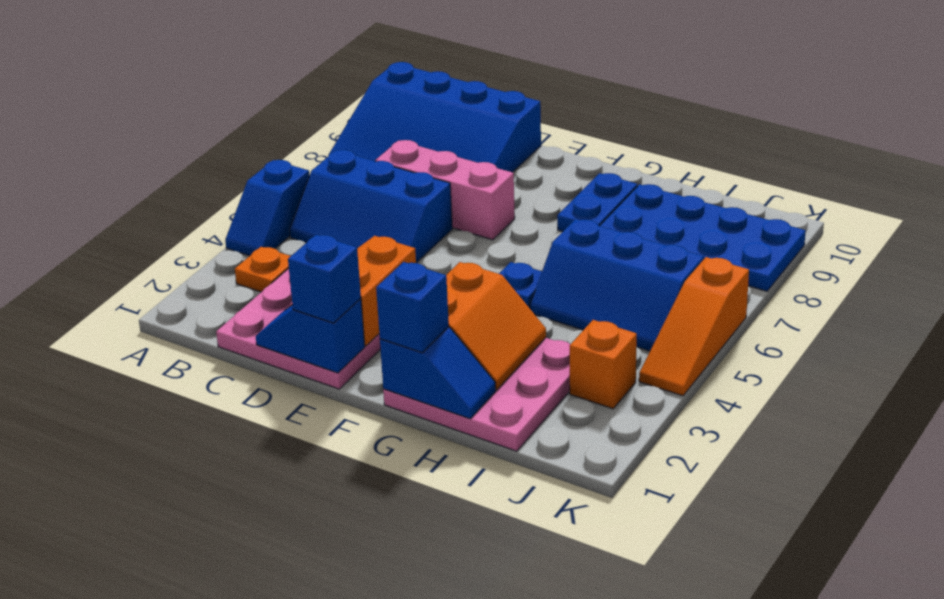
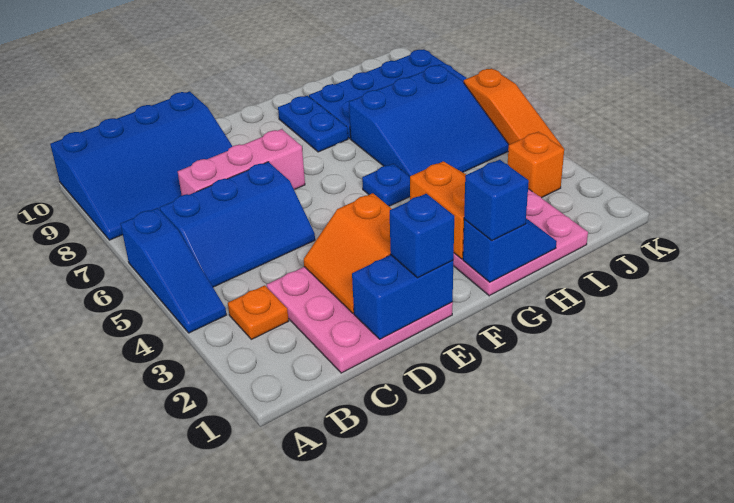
blue slope A4:A5 level 1 top 5 -> blue slope A4:A6 level 1 top 6
blue slope D1:E1 level 2 top E -> blue brick D1:E1 level 2
blue slope H5:J6 level 1 top 6 -> blue slope H5:J7 level 1 top 7

